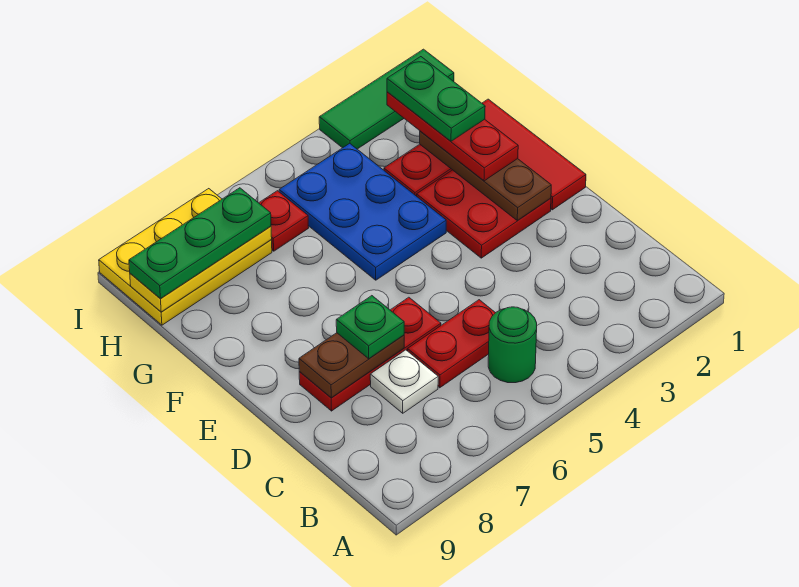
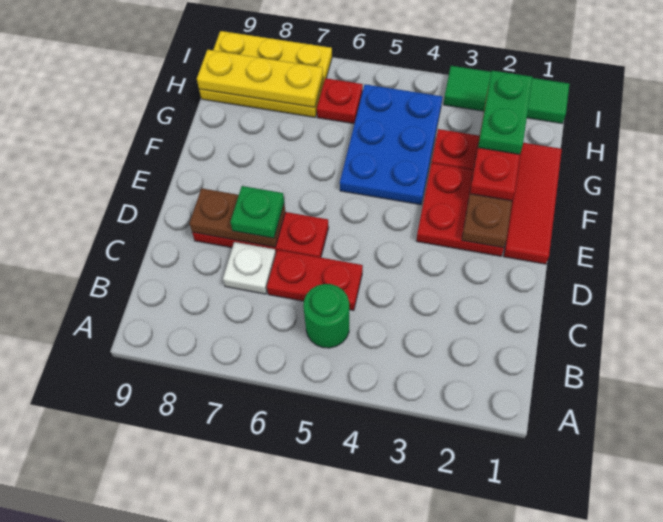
green plate H7:H9 level 3 -> none

